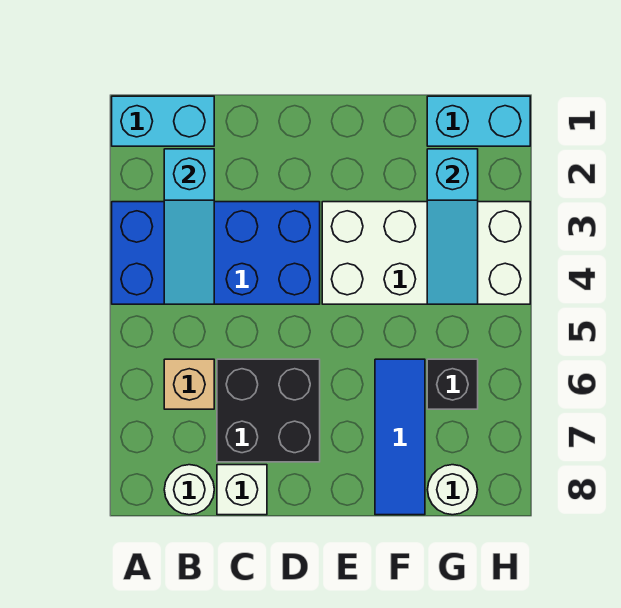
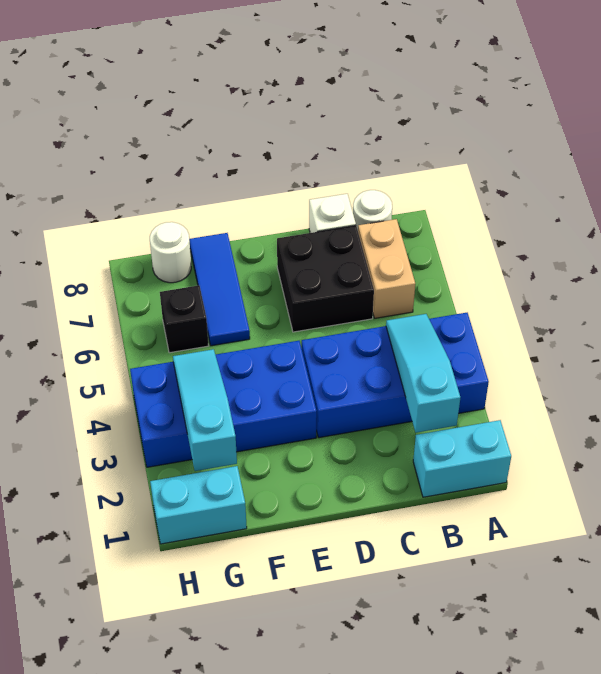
tan brick B6 level 1 -> tan brick B6:B7 level 1
white brick E3:H4 level 1 -> blue brick E3:H4 level 1

